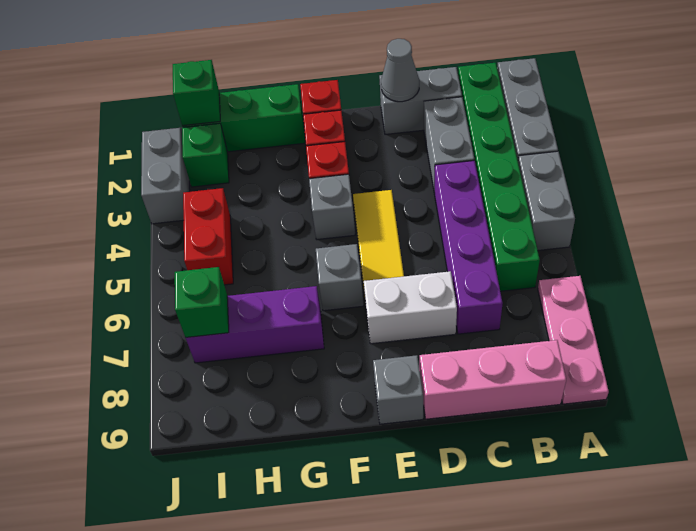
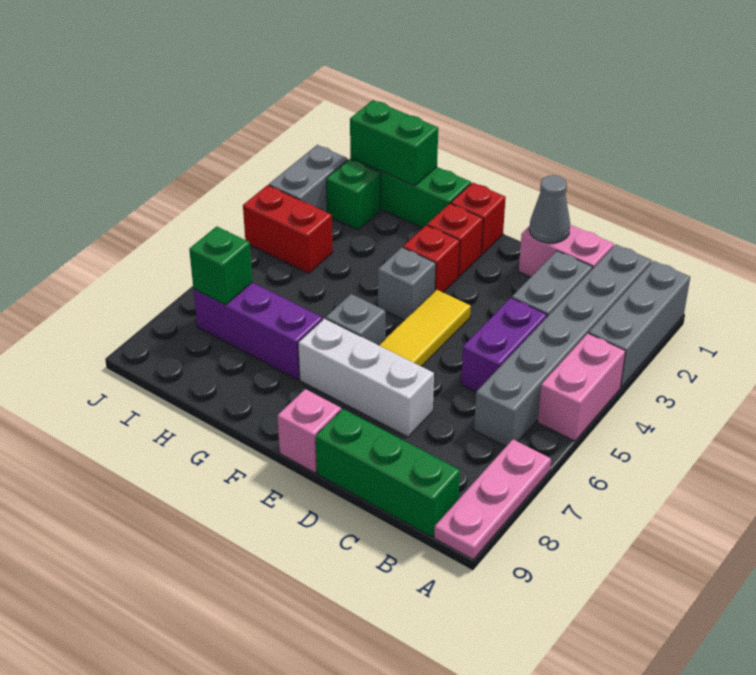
grey brick A4:A5 level 1 -> pink brick A4:A5 level 1
green brick B1:B6 level 1 -> grey brick B1:B6 level 1
pink brick B9:D9 level 1 -> green brick B9:D9 level 1
grey brick C1:D1 level 1 -> pink brick C1:D1 level 1
purple brick C4:C7 level 1 -> purple brick C4:C5 level 1
white brick D7:E7 level 1 -> white brick D7:F7 level 1
grey brick E9 level 1 -> pink brick E9 level 1
green brick I1 level 2 -> green brick H1:I1 level 2
red brick I4:I5 level 1 -> red brick I4:J4 level 1

